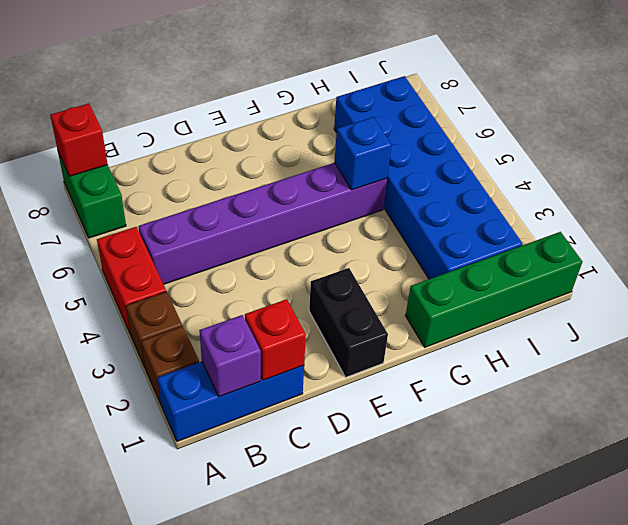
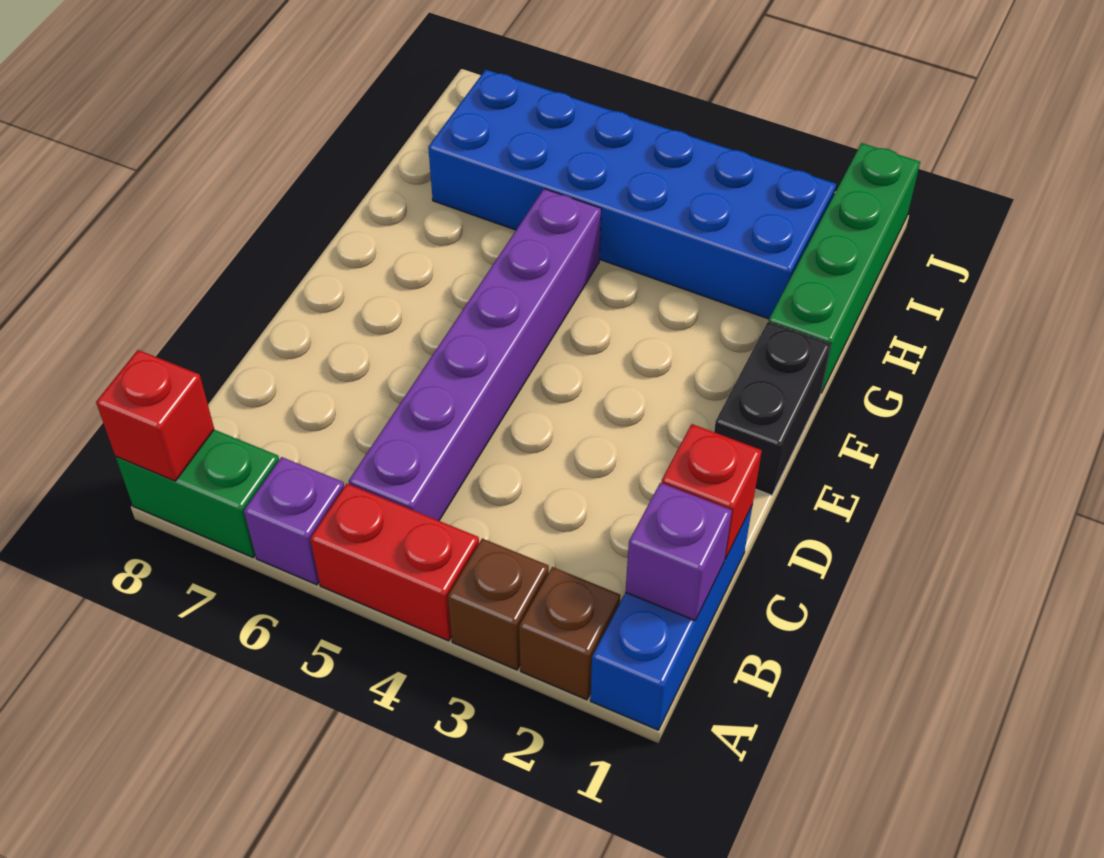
none -> purple brick A6 level 1
black brick E1:E2 level 1 -> black brick E1:F1 level 1
blue brick G5 level 2 -> none

